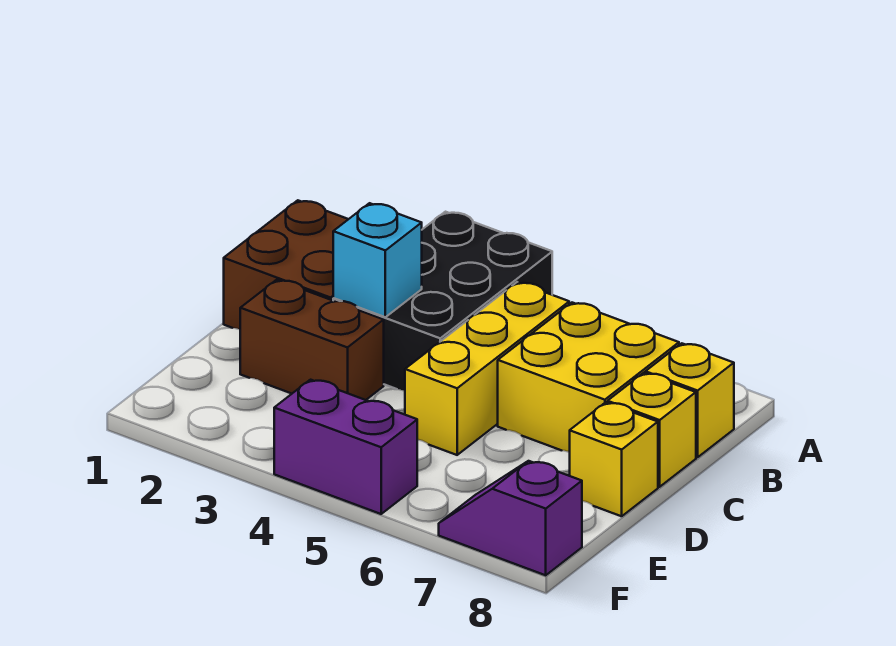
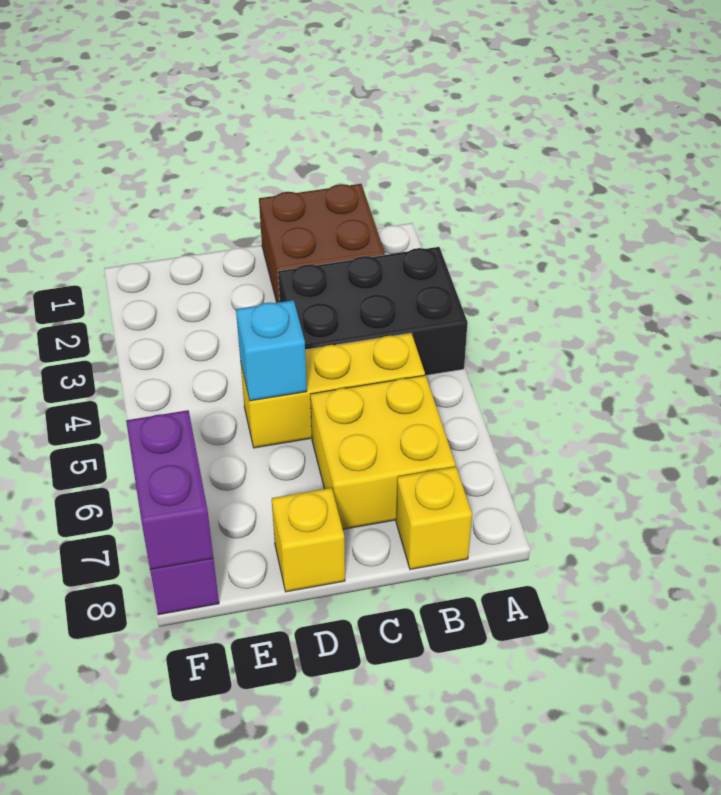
cyan brick C3 level 2 -> cyan brick D5 level 2
yellow brick C8 level 1 -> none
brown brick D2:D3 level 1 -> none
purple brick F4:F5 level 1 -> purple brick F7:F8 level 2

